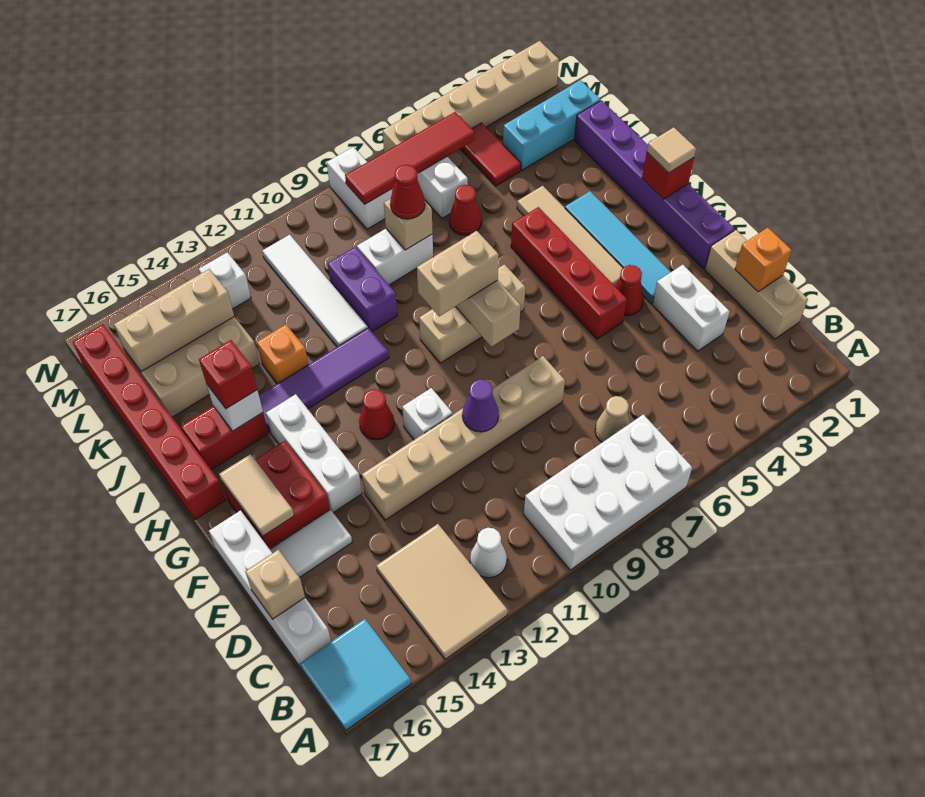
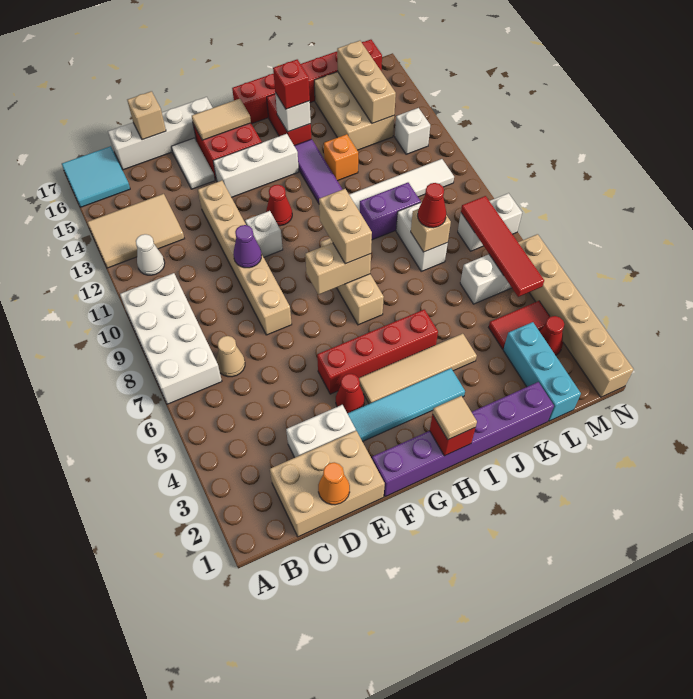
tan brick C1:E1 level 1 -> tan brick C1:E2 level 1
orange brick D1 level 2 -> orange cone D1 level 2
red cone K6 level 1 -> red cone M3 level 1

